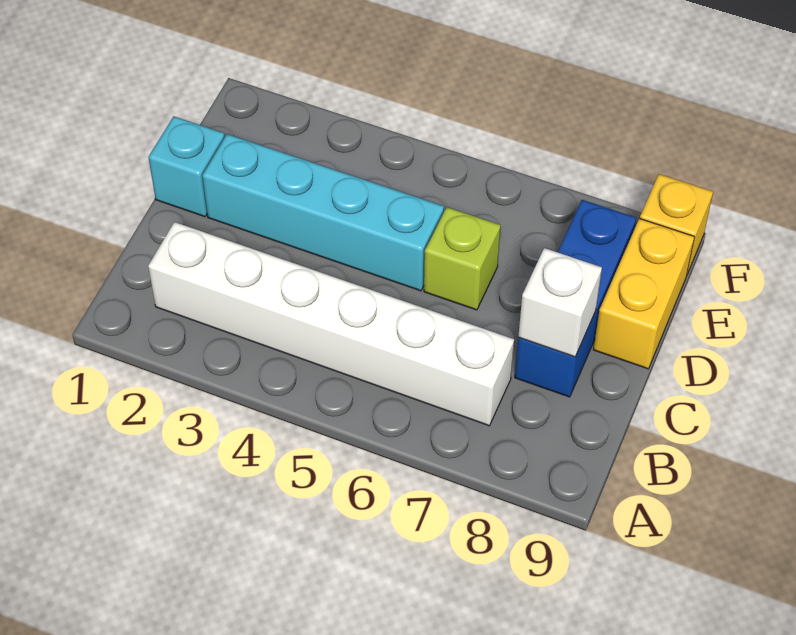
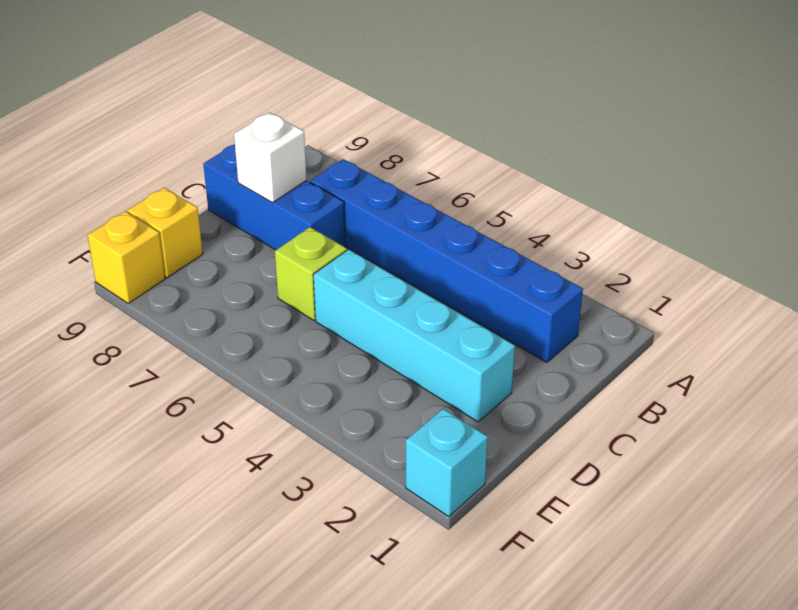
white brick B2:B7 level 1 -> blue brick B2:B7 level 1
blue brick C8:E8 level 1 -> blue brick C7:C9 level 1
cyan brick D1 level 1 -> cyan brick F1 level 1
yellow brick D9:E9 level 1 -> yellow brick E9 level 1

